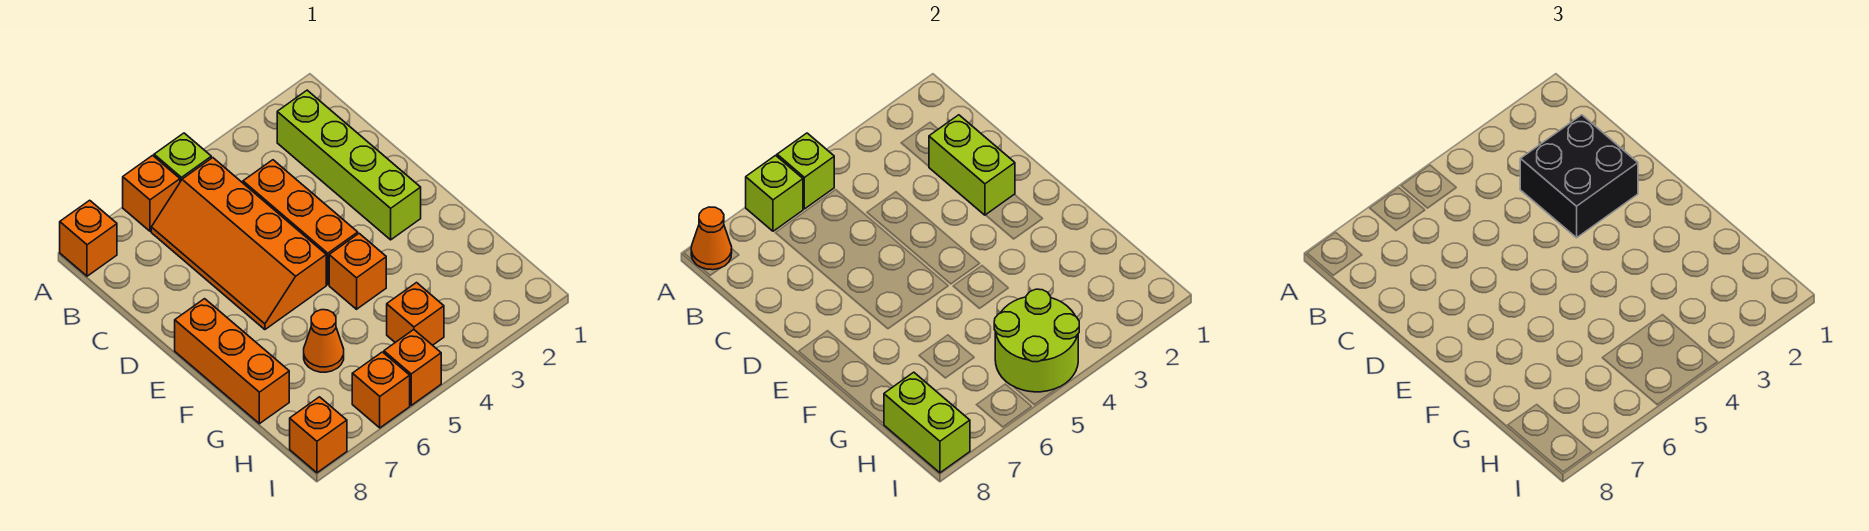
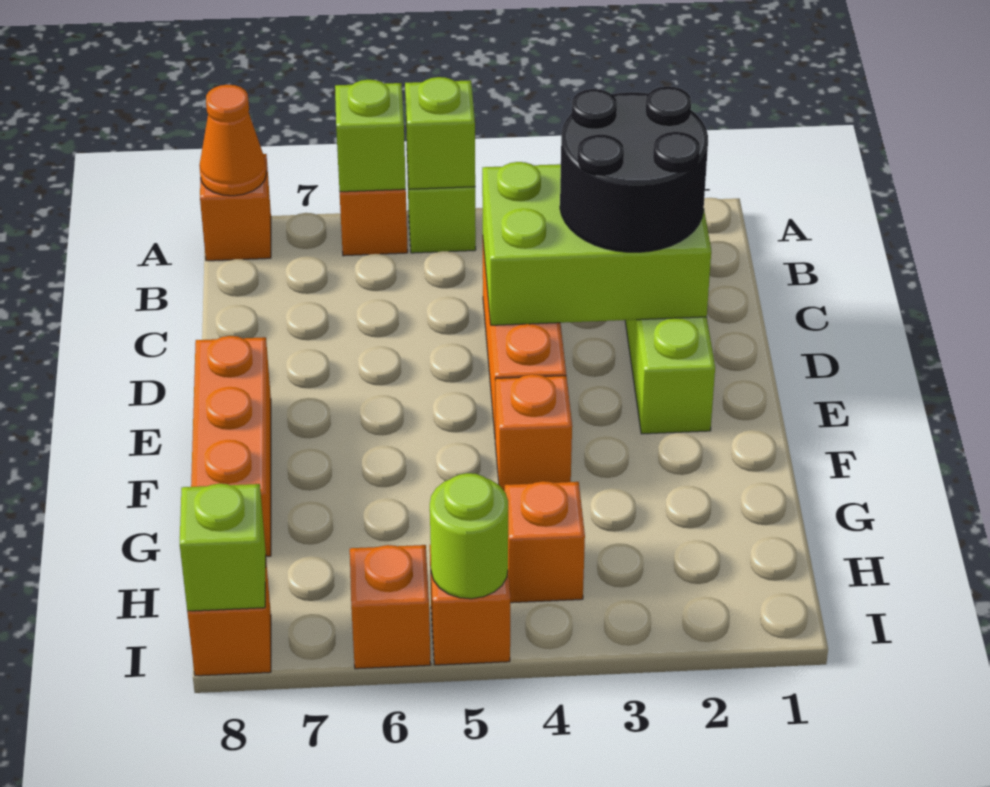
orange slope B5:E6 level 1 top 5 -> none
lime brick C2:D2 level 2 -> lime brick C2:D4 level 2
black brick C2:D3 level 3 -> black round brick C2:D3 level 3
orange cone G6 level 1 -> none
lime round brick H4:I5 level 2 -> lime round brick I5 level 2
lime brick H8:I8 level 2 -> lime brick I8 level 2

